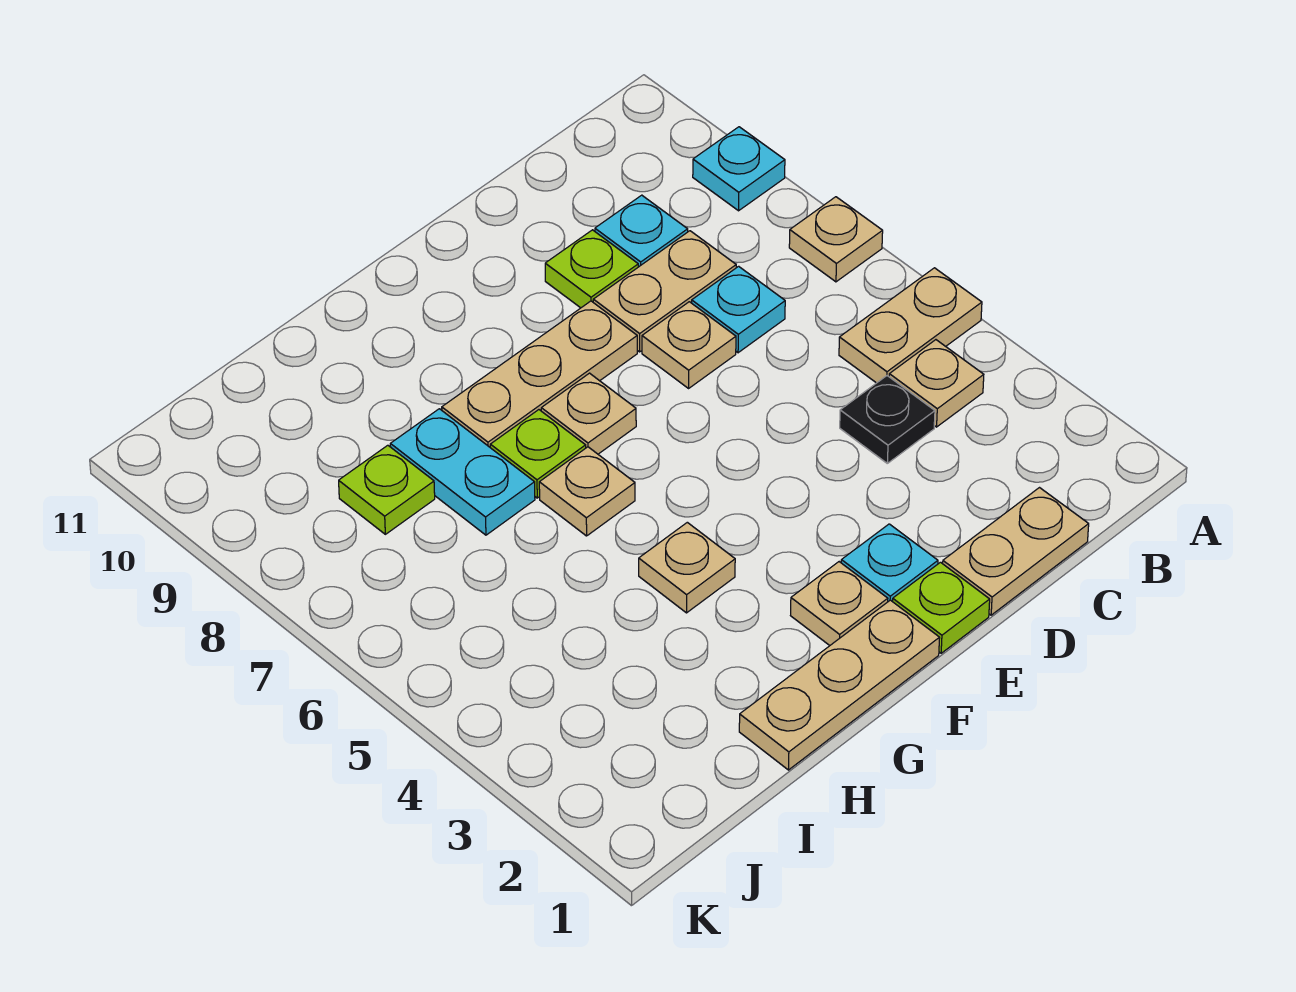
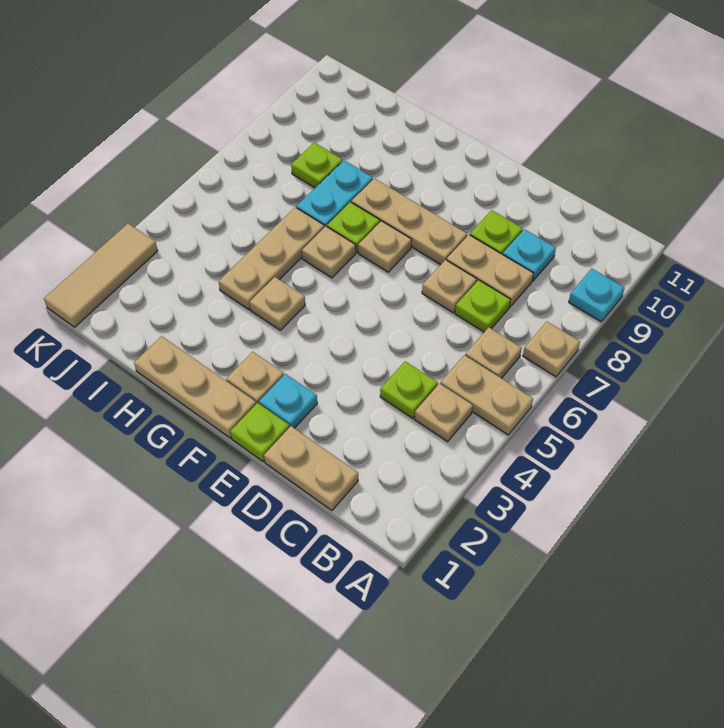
none -> tan plate B6 level 1
black plate C4 level 1 -> lime plate C4 level 1
cyan plate C7 level 1 -> lime plate C7 level 1
none -> tan plate H4:H6 level 1
none -> tan tile K1:K3 level 1

